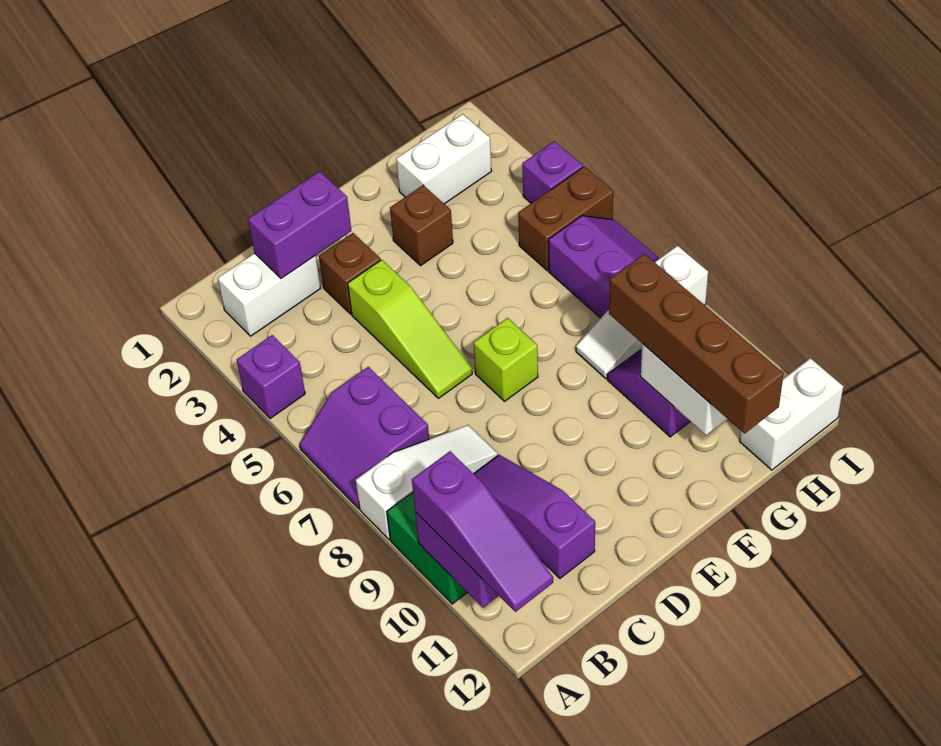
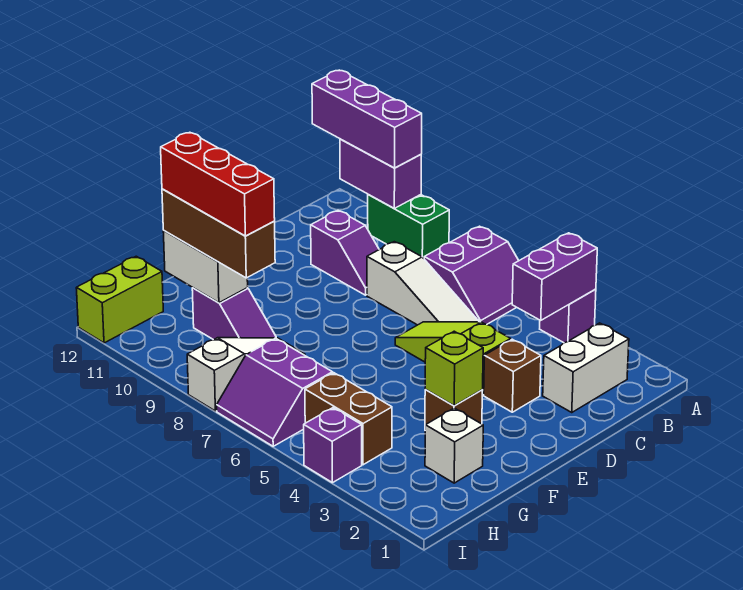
purple slope A6:B7 level 1 top B -> purple slope A6:B7 level 1 top 7
white slope A8:C8 level 1 top A -> white slope C6:C8 level 1 top 8
purple slope A10:A12 level 3 top 10 -> purple brick A10:A12 level 3
purple brick C2:D2 level 2 -> purple brick A4:B4 level 2
purple slope C9:C11 level 1 top 11 -> purple slope C9:C10 level 1 top 10
lime brick E7 level 1 -> lime brick F3 level 2
white brick G2:H2 level 1 -> white brick G2 level 1
brown brick G9:G12 level 3 -> brown brick G9:G11 level 3
none -> red brick G9:G11 level 4
brown brick H5:I5 level 1 -> brown brick H4:H5 level 1
white brick H12:I12 level 1 -> lime brick H12:I12 level 1

